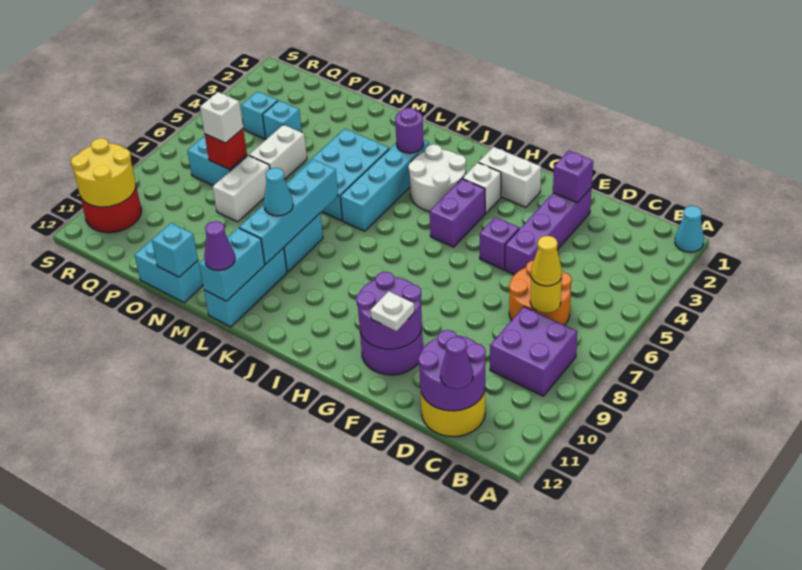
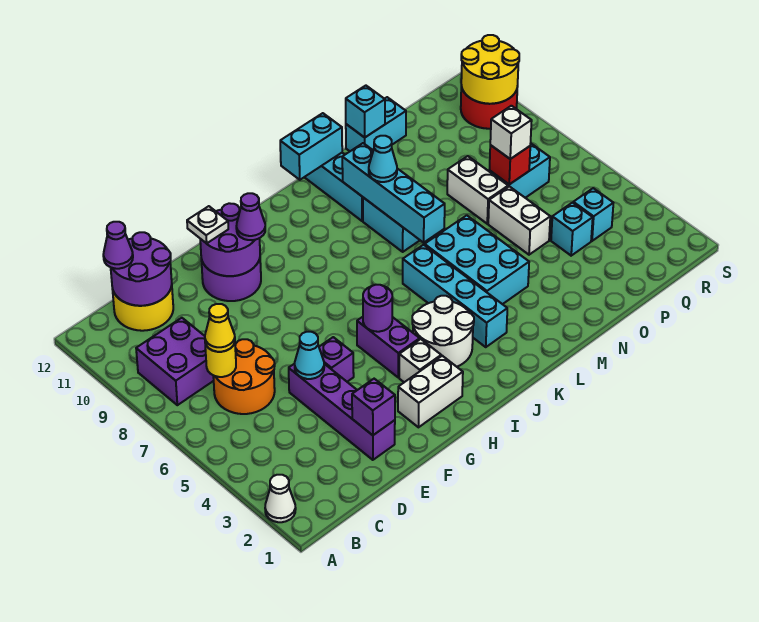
cyan cone A1 level 1 -> cyan cone E5 level 2
none -> white cone A2 level 1
purple round brick K3 level 2 -> purple round brick H5 level 2
cyan brick L11:L12 level 2 -> cyan brick K12:L12 level 2
purple cone L12 level 3 -> purple cone G10 level 3

